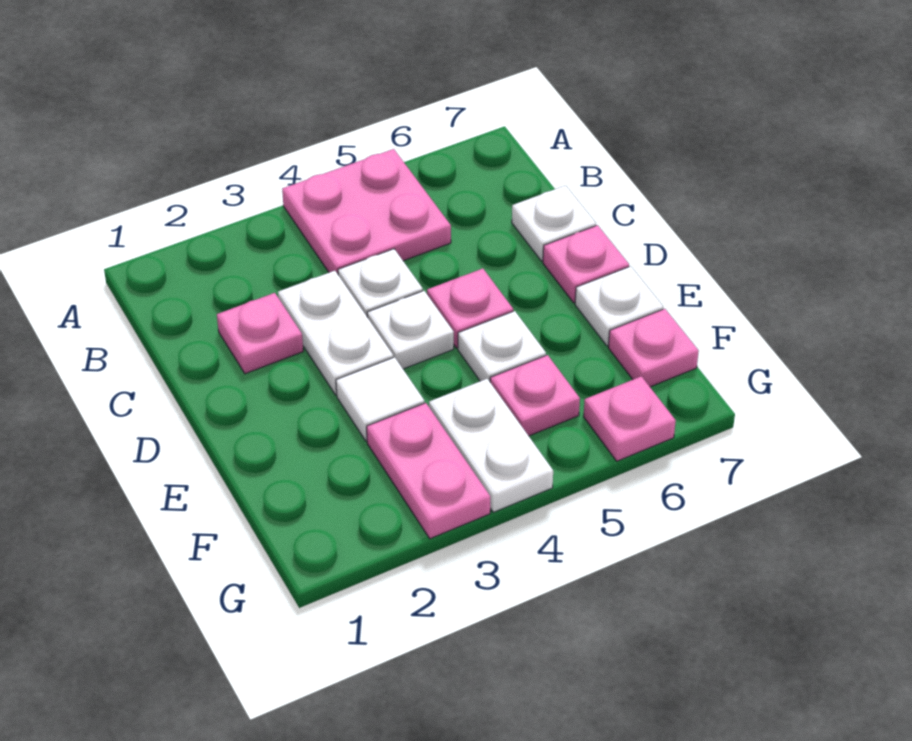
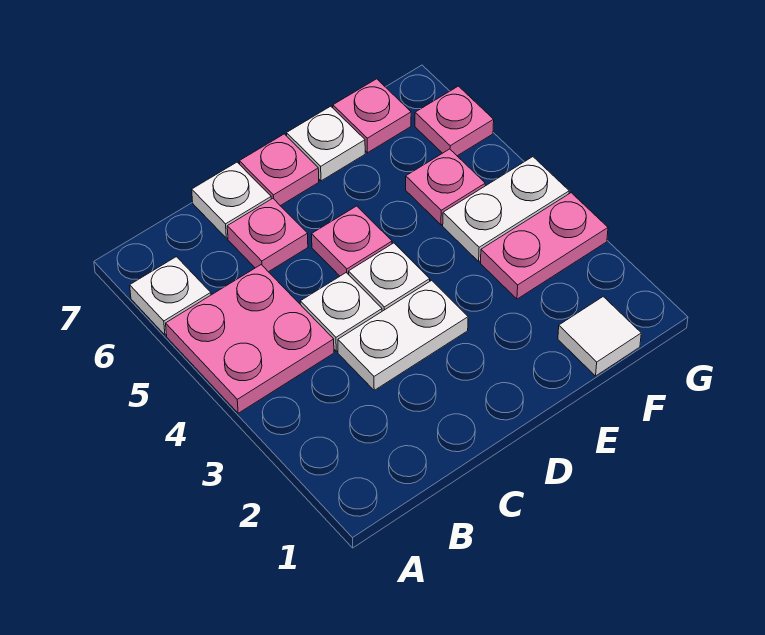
pink plate C2 level 1 -> pink plate C6 level 1
white tile E3 level 1 -> white tile F1 level 1
white plate E5 level 1 -> white plate A6 level 1

